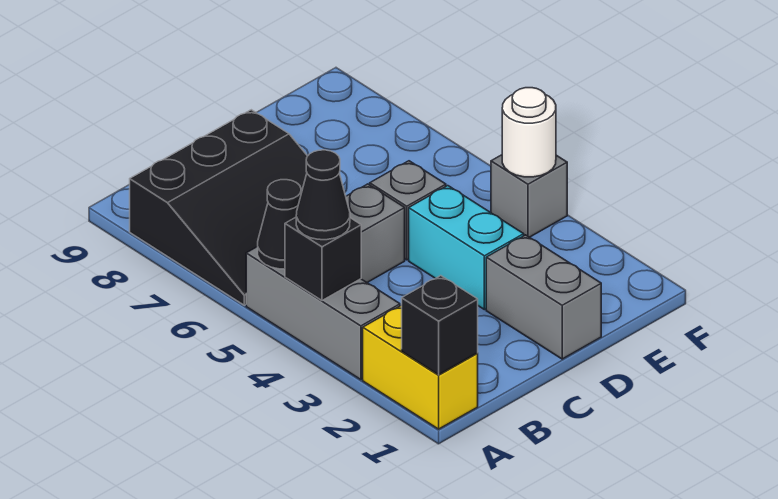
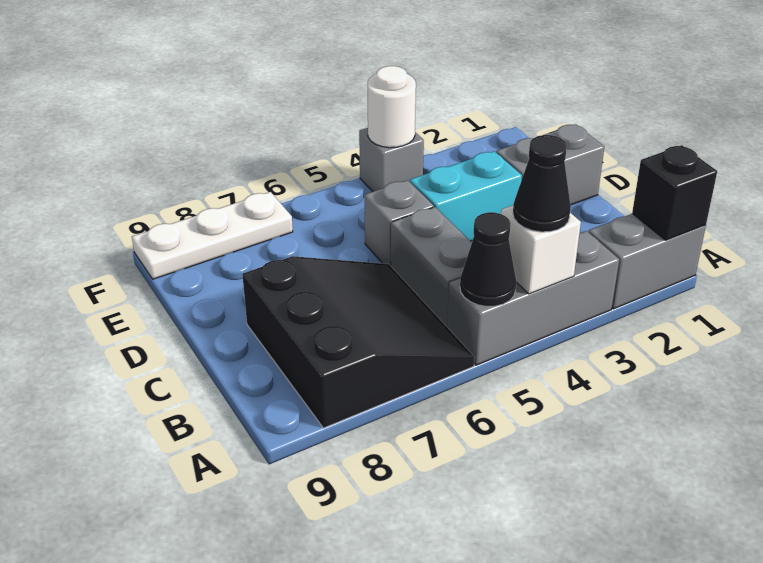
yellow brick A1:A2 level 1 -> grey brick A1:A2 level 1
black brick A4 level 2 -> white brick A4 level 2
none -> white plate F7:F9 level 1

